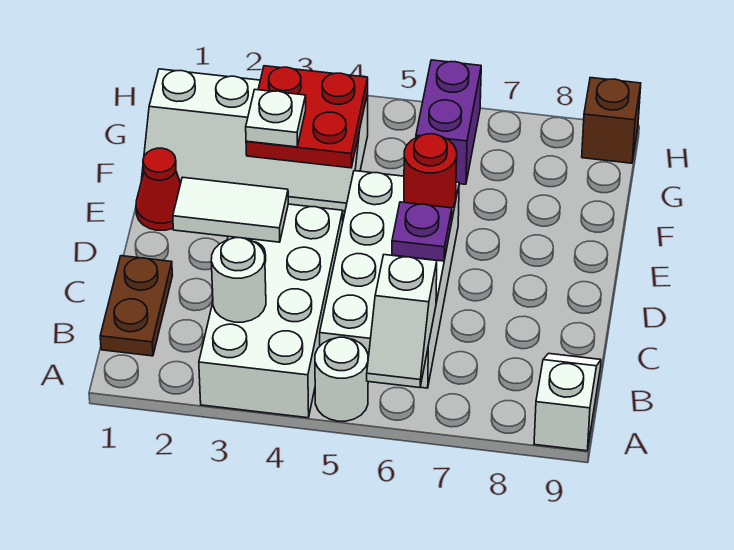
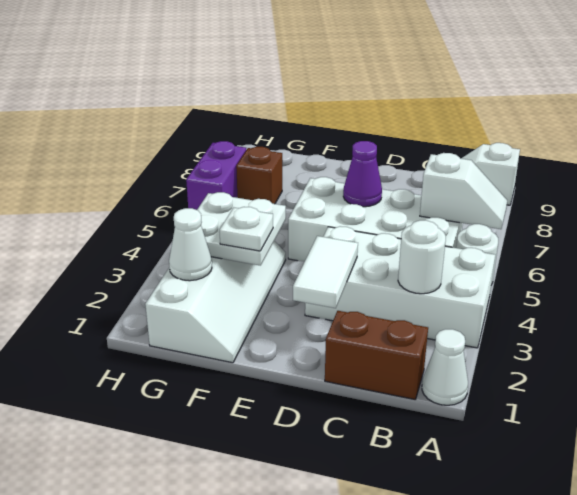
none -> white cone A1 level 1
brown plate B1:C1 level 1 -> brown brick B1:C1 level 1
purple plate D6 level 2 -> purple cone D6 level 2
red cone E1 level 1 -> none
red round brick E6 level 2 -> none
red plate F3:G4 level 2 -> white plate F3:G4 level 2
none -> white cone G2 level 2
purple brick G6:H6 level 1 -> purple brick H6:H7 level 1
brown brick H9 level 1 -> brown brick G7 level 1

